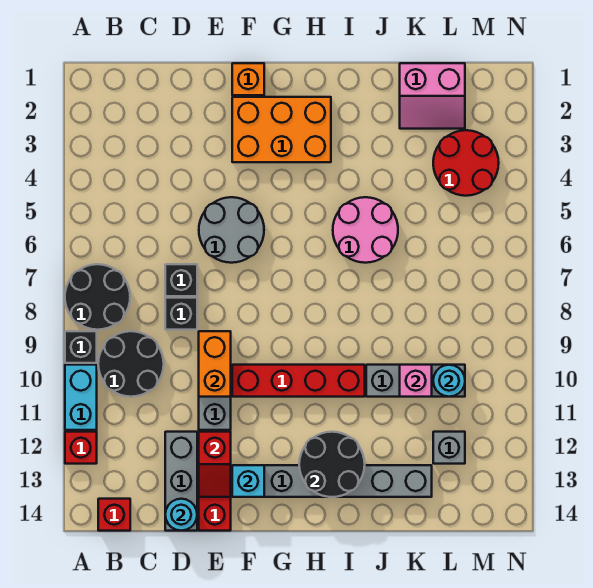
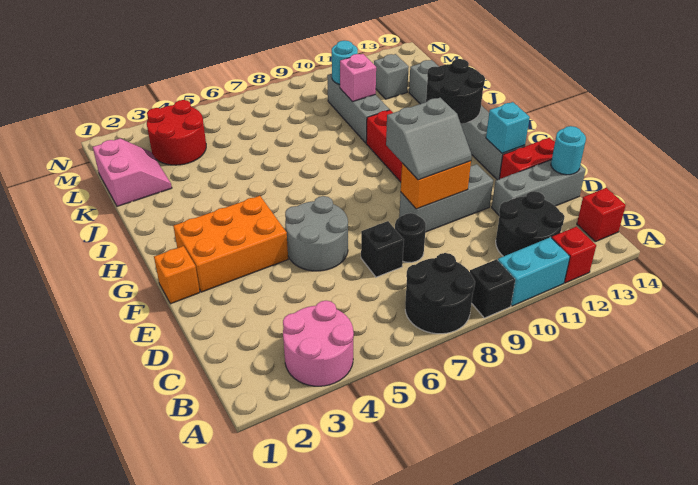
black round brick B9:C10 level 1 -> black round brick B11:C12 level 1
black brick D8 level 1 -> black round brick D8 level 1
none -> grey slope E9:F10 level 3 top F
red slope E12:E13 level 2 top 12 -> none
orange brick F2:H3 level 1 -> orange brick F2:G4 level 1
pink round brick I5:J6 level 1 -> pink round brick A3:B4 level 1

